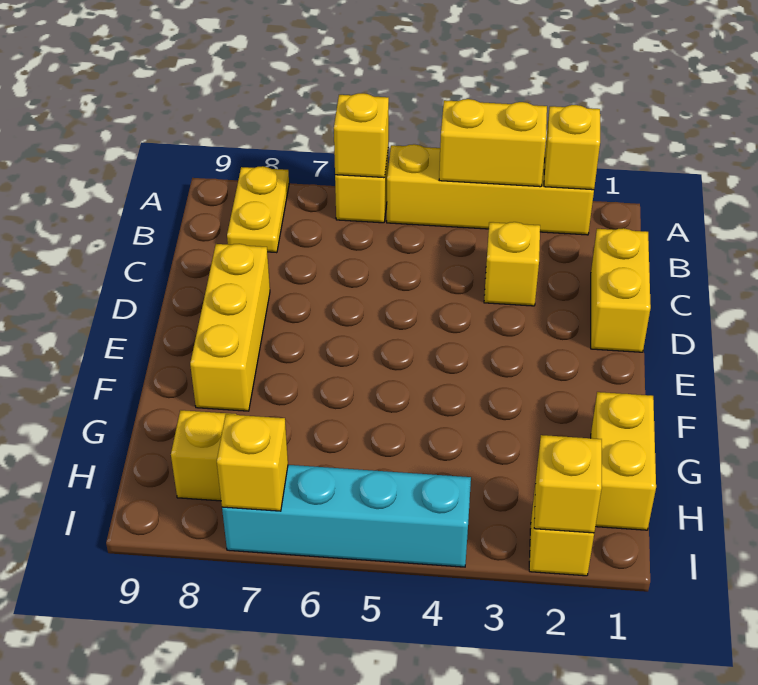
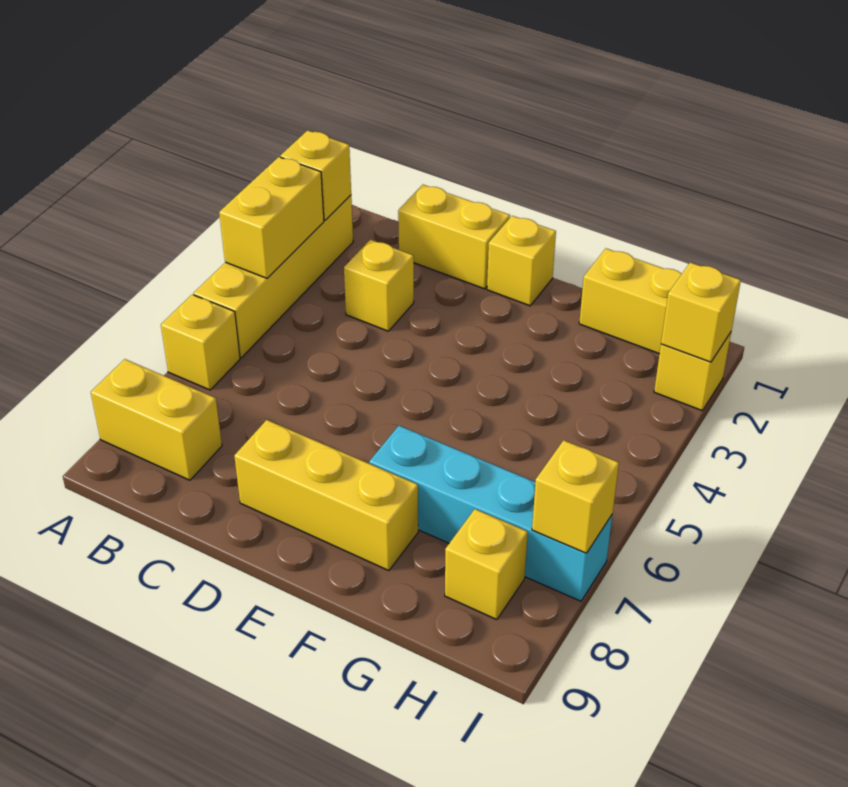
yellow brick A6 level 2 -> yellow brick E1 level 1
yellow plate A8:B8 level 1 -> yellow brick A8:B8 level 1
cyan brick I4:I7 level 1 -> cyan brick F7:I7 level 1

